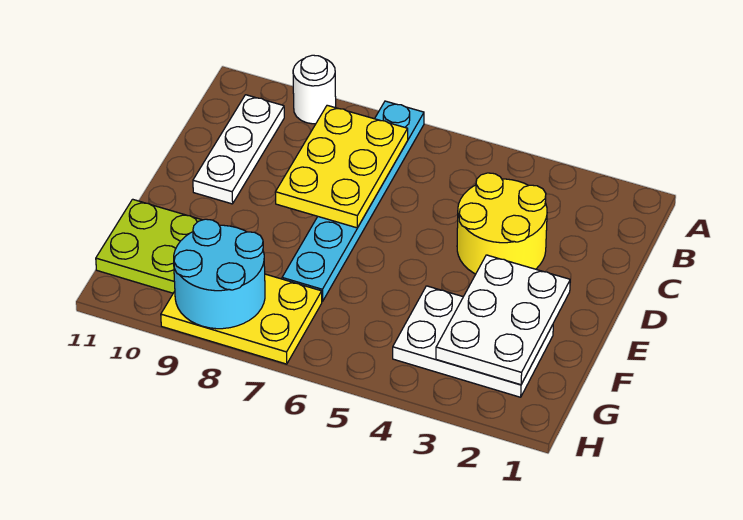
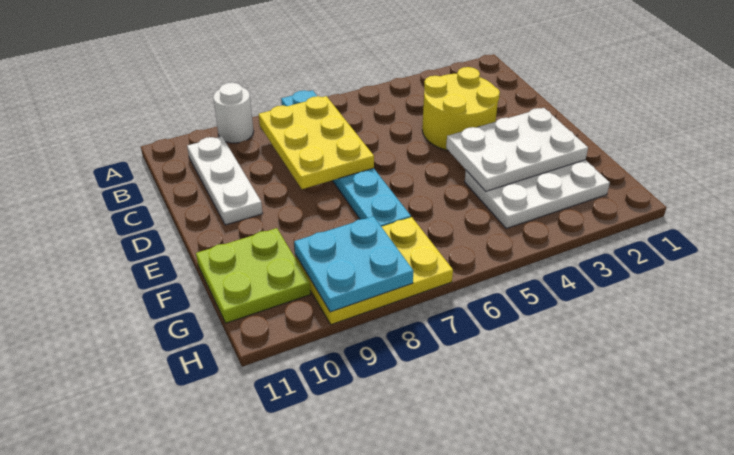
white plate E2:G3 level 2 -> white plate E2:F4 level 2
cyan round brick G8:H9 level 2 -> cyan plate G8:H9 level 2

